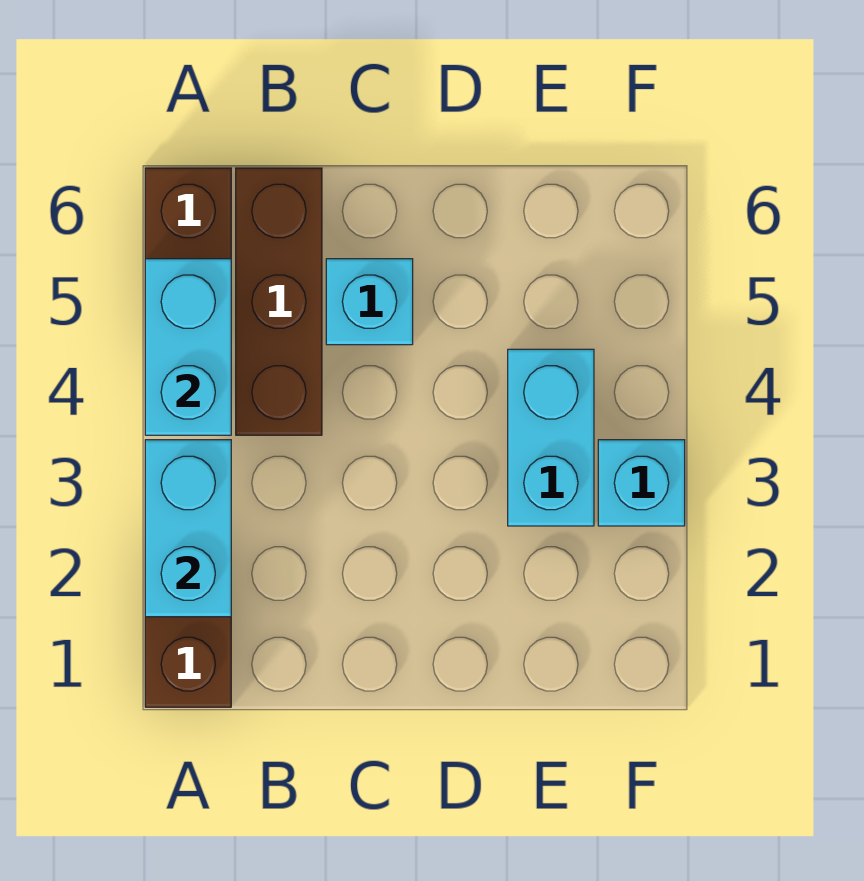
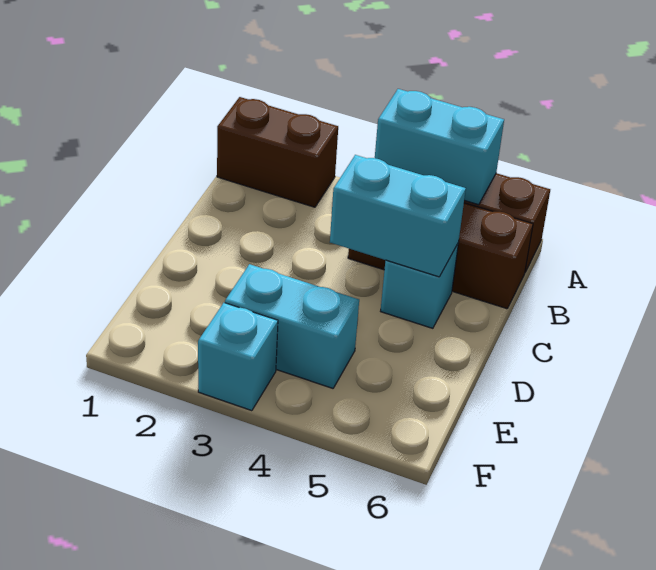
cyan brick A2:A3 level 2 -> cyan brick C4:C5 level 2

